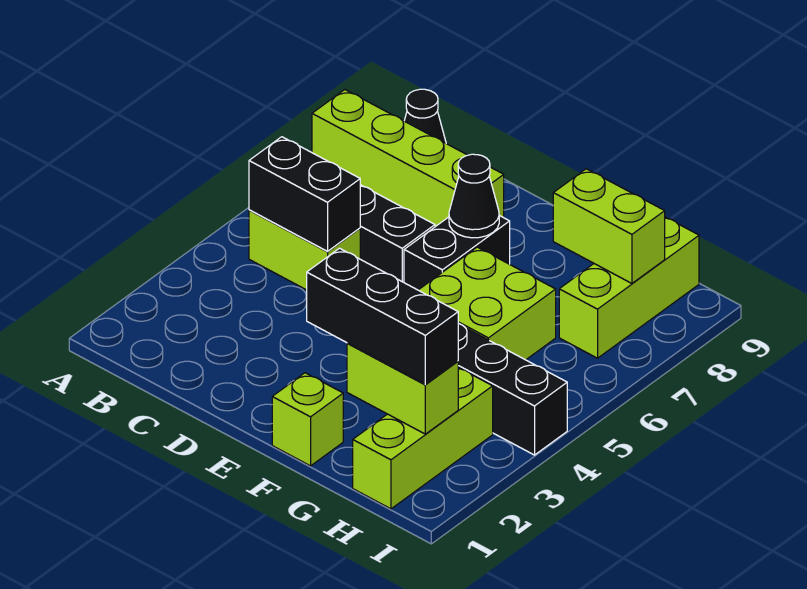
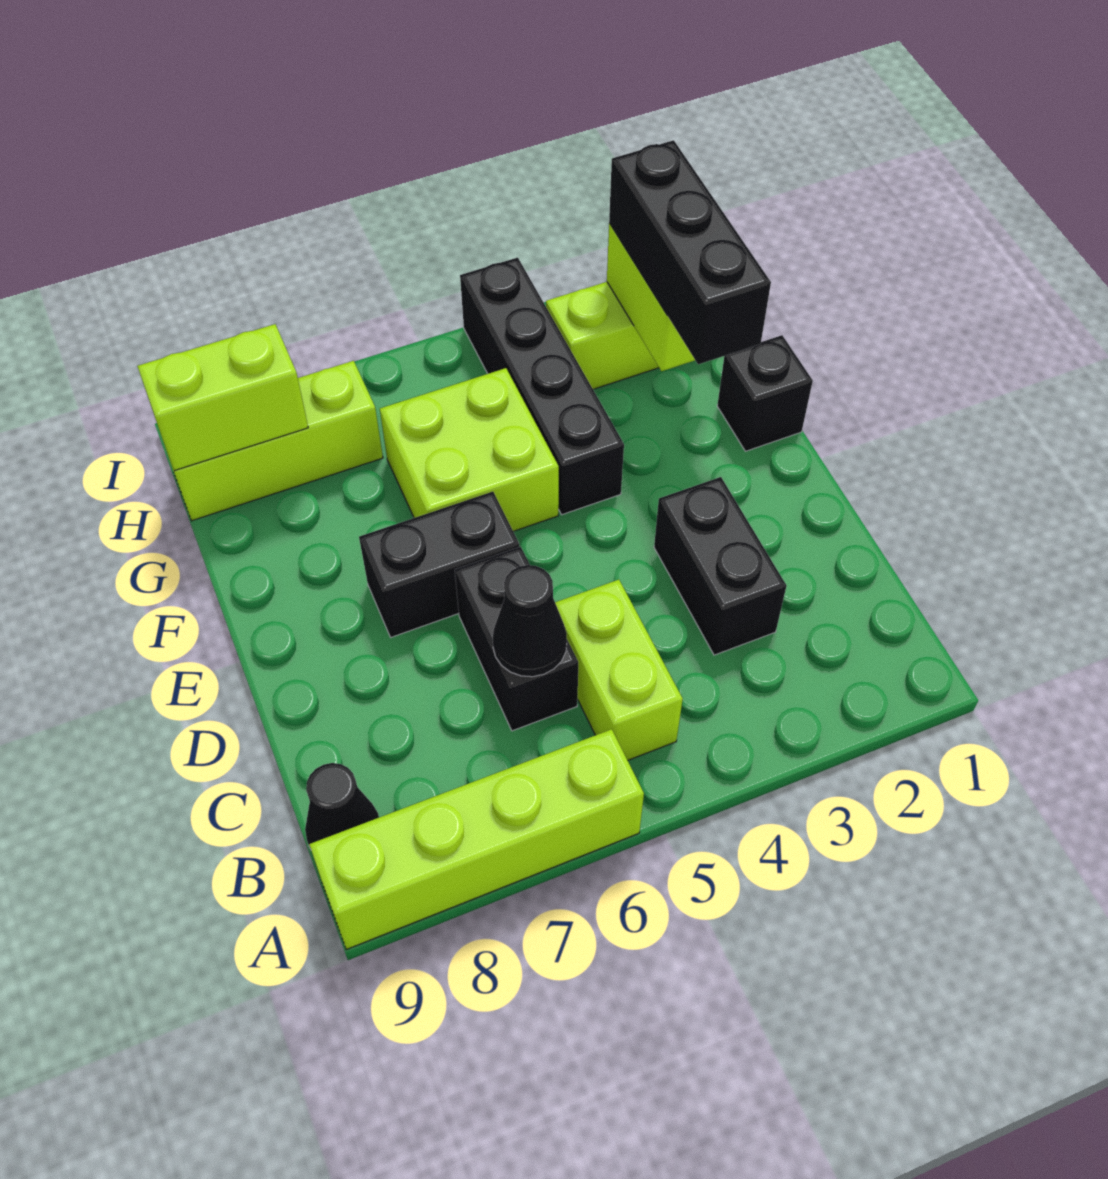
lime brick A8:D8 level 1 -> lime brick A6:A9 level 1
black brick B5:C5 level 2 -> black brick C3:D3 level 1
black cone E7 level 2 -> black cone C6 level 2
lime brick F1 level 1 -> black brick F1 level 1
lime brick G8:H8 level 2 -> lime brick H8:H9 level 2

